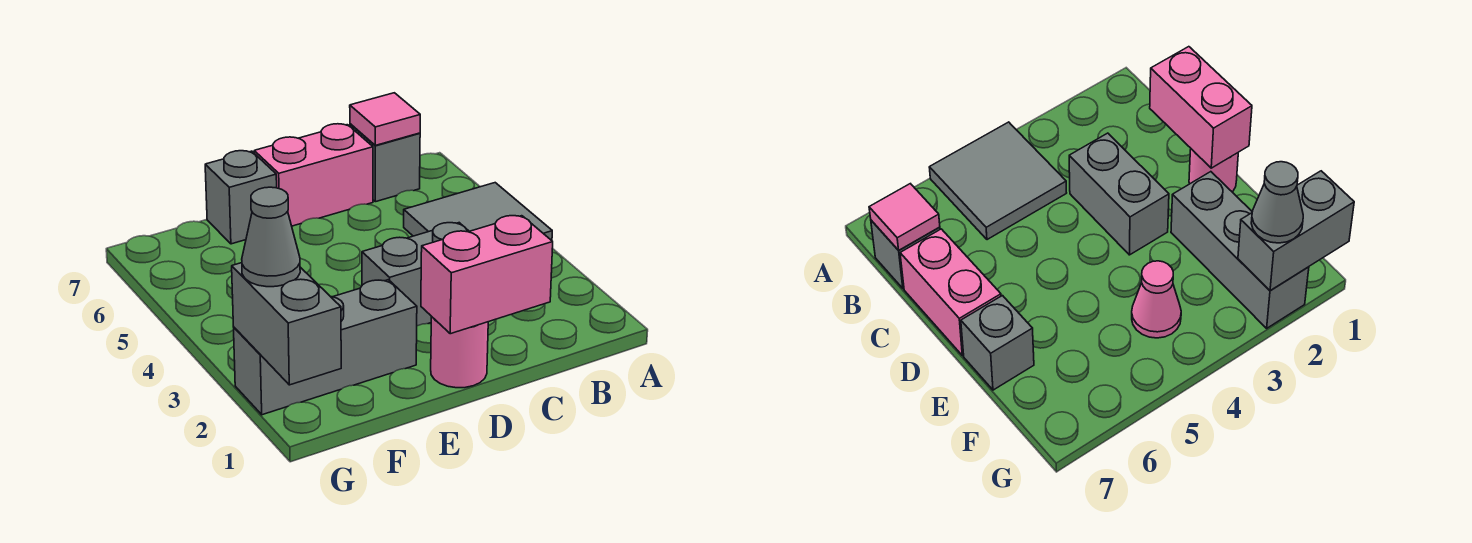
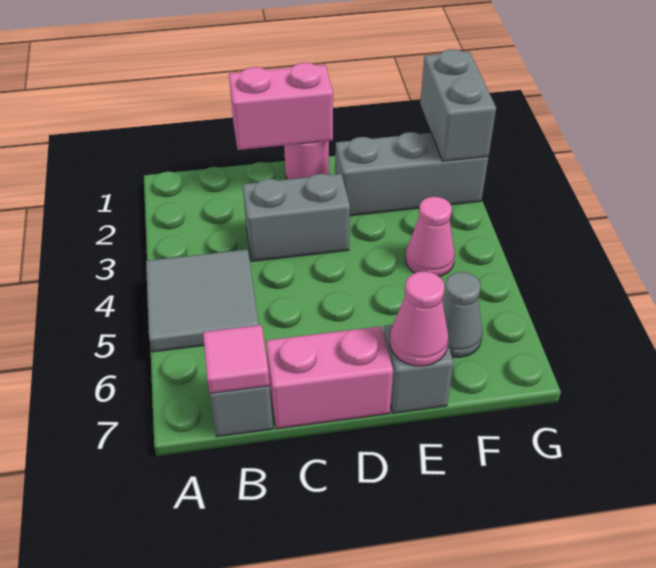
none -> pink cone E7 level 2
grey cone G2 level 3 -> grey cone F6 level 1

